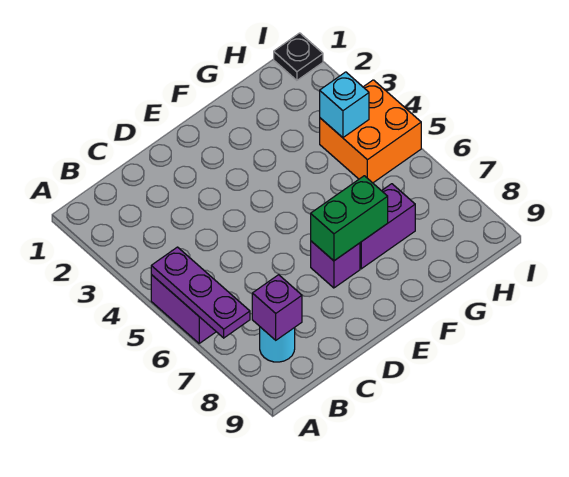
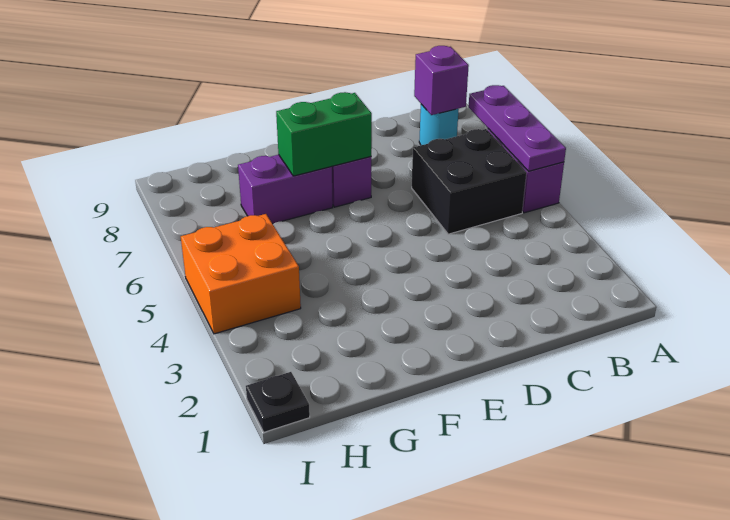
none -> black brick B5:C6 level 1
cyan brick H4 level 2 -> none

